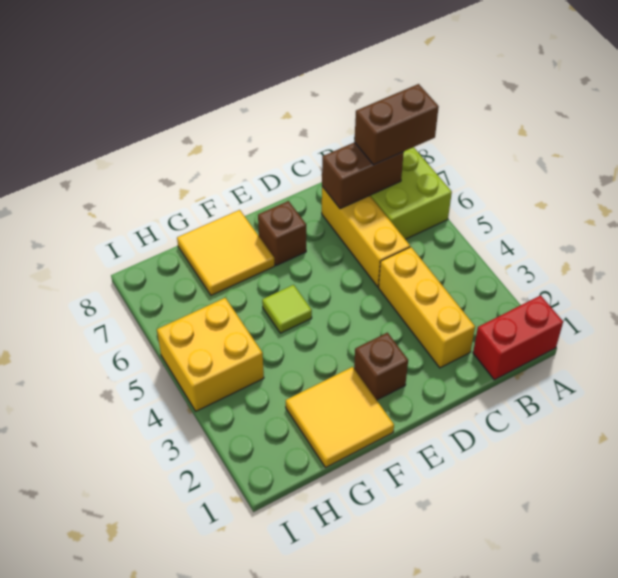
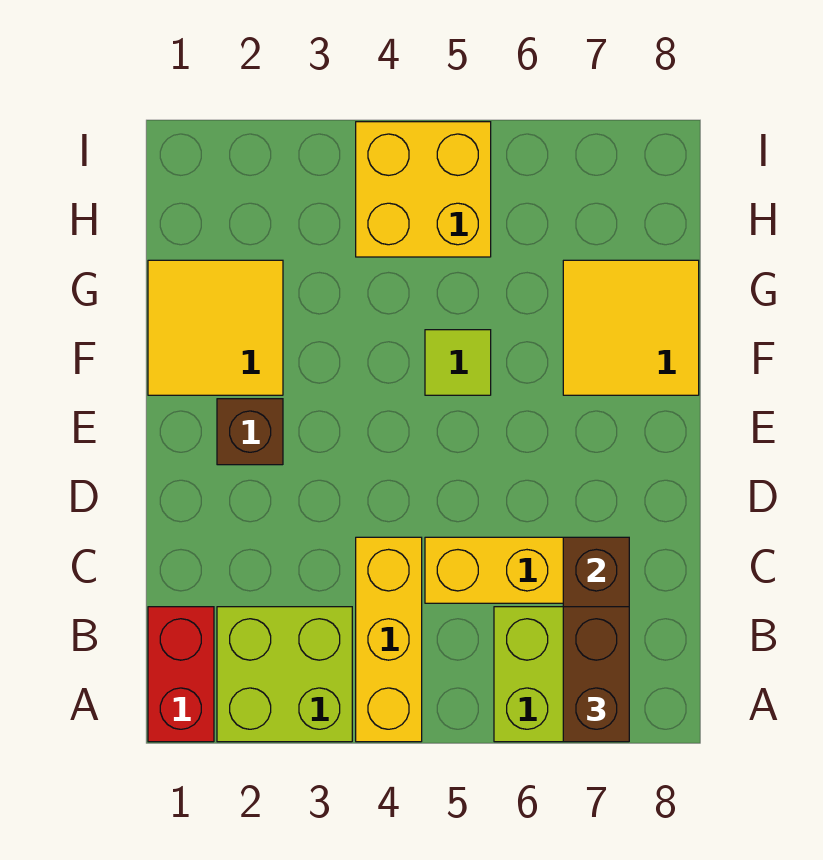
none -> lime brick A2:B3 level 1
yellow brick C2:C4 level 1 -> yellow brick A4:C4 level 1
brown brick E7 level 1 -> none

